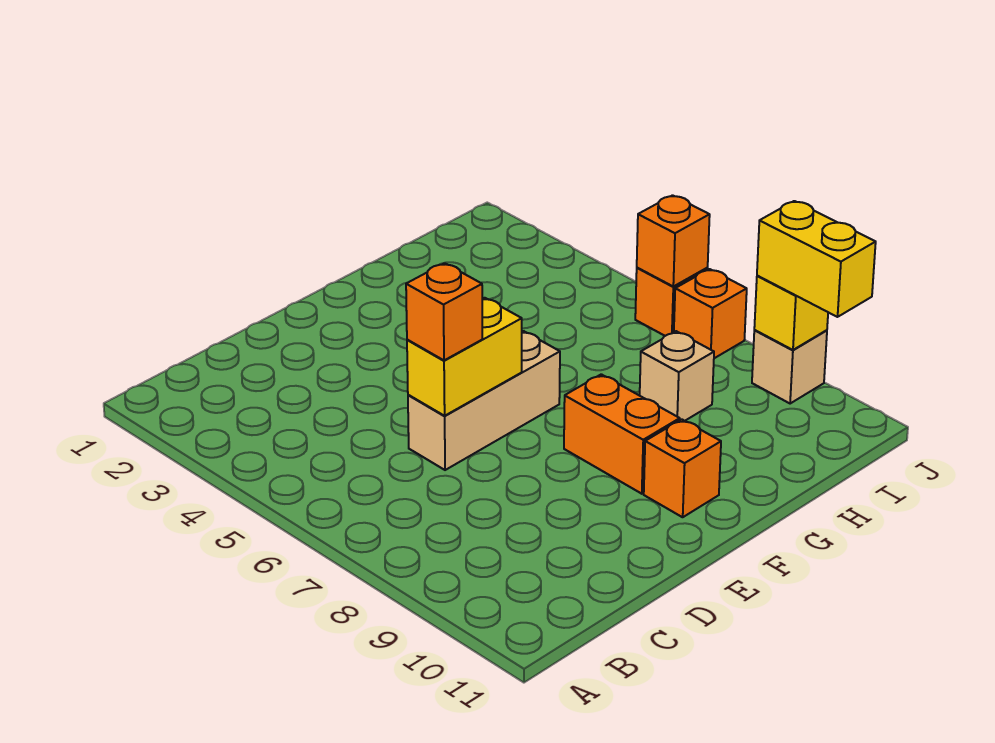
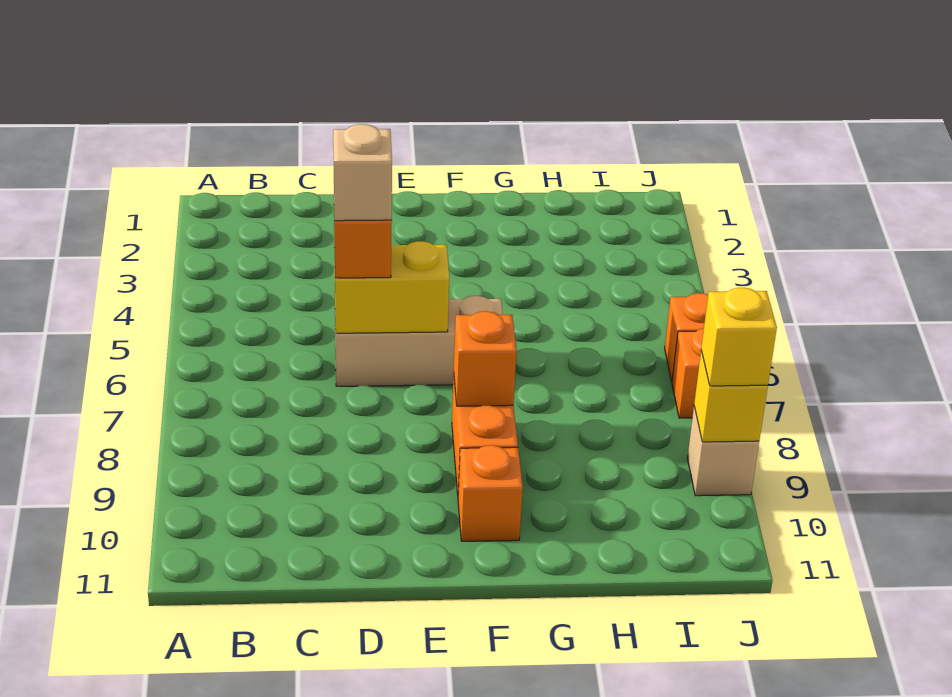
tan brick H8 level 1 -> tan brick D6 level 4
orange brick J6 level 2 -> orange brick F8 level 2
yellow brick J9:J10 level 3 -> yellow brick J9 level 3

